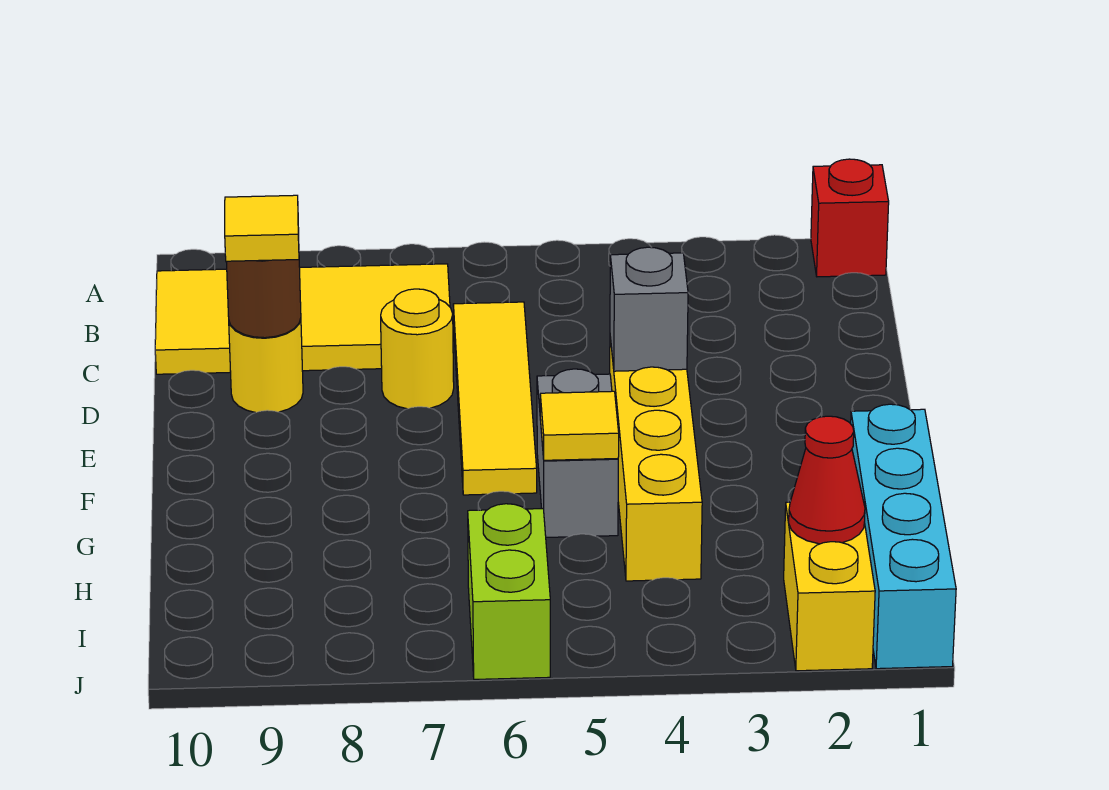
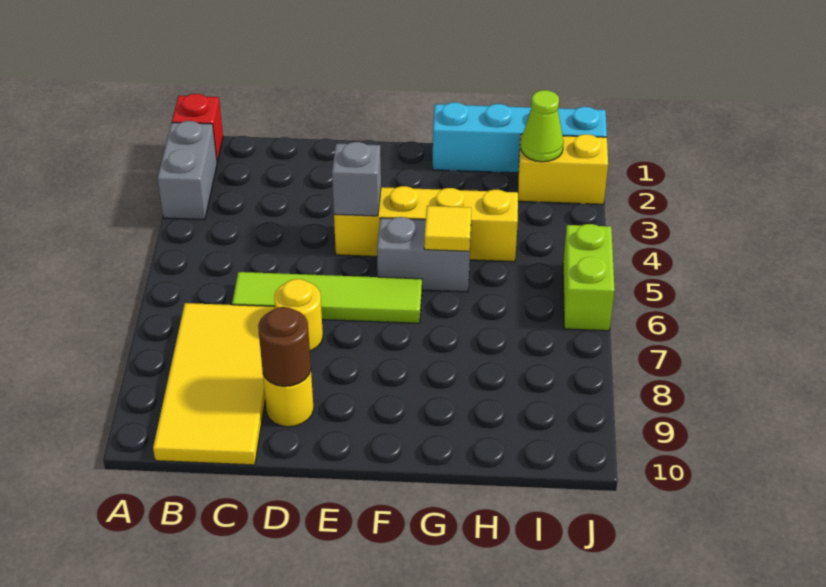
none -> grey brick A2:A3 level 1
yellow tile C6:F6 level 1 -> lime tile C6:F6 level 1
yellow tile D9 level 3 -> none
red cone I2 level 2 -> lime cone I2 level 2
lime brick I6:J6 level 1 -> lime brick J5:J6 level 1

